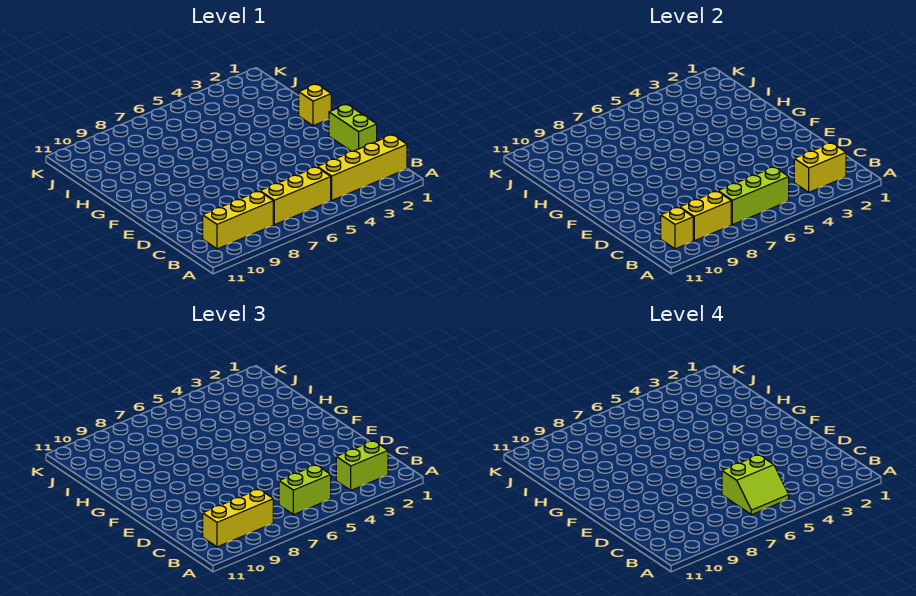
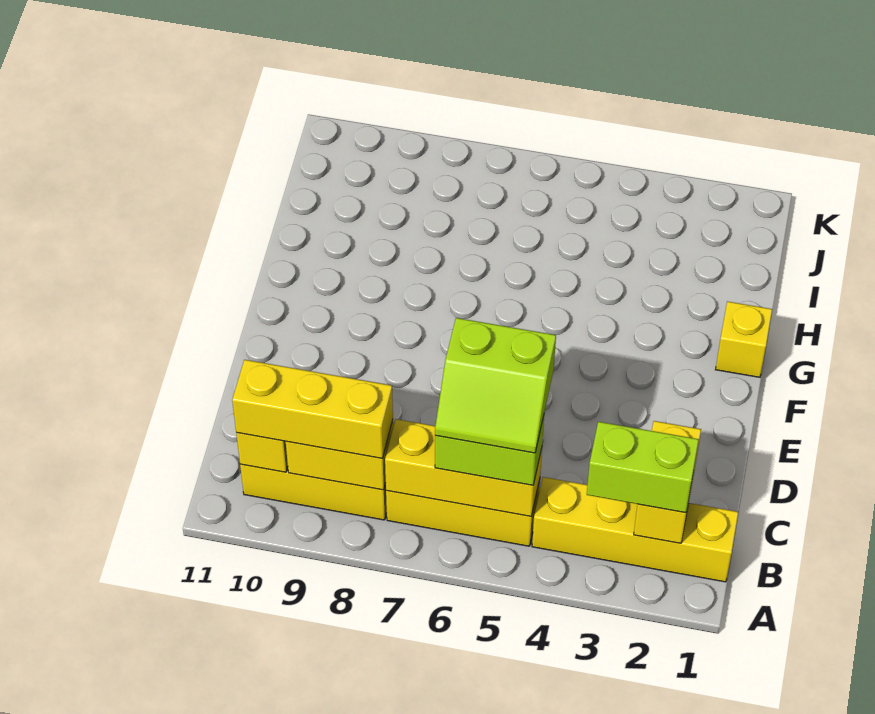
yellow brick B2:B3 level 2 -> yellow brick B2:C2 level 2
lime brick B5:B7 level 2 -> yellow brick B5:B7 level 2
lime brick D1:E1 level 1 -> none

